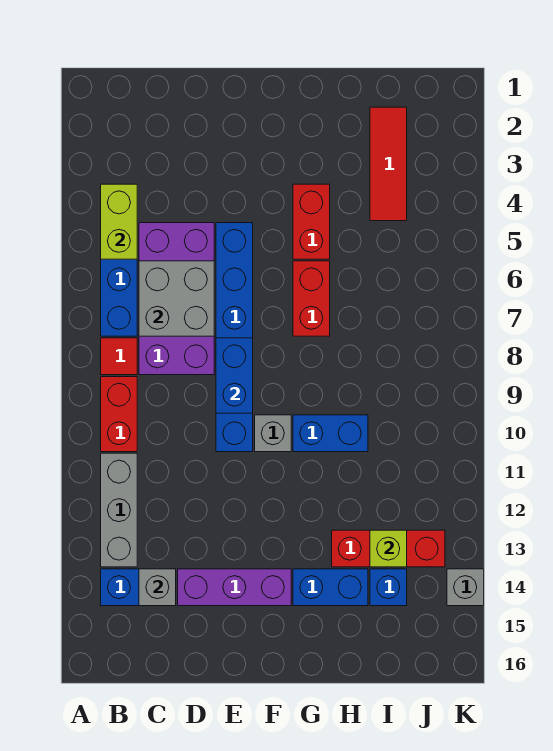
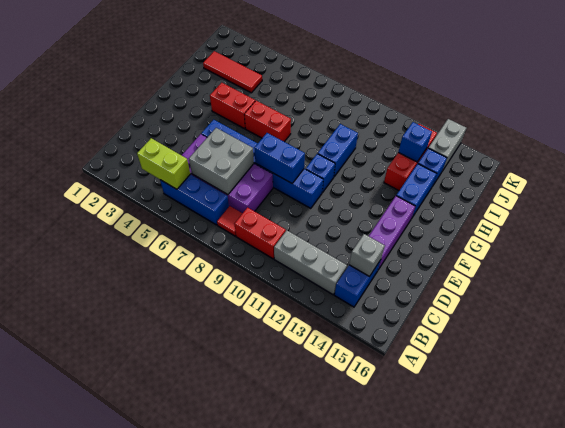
grey brick F10 level 1 -> blue brick F10 level 1
lime brick I13 level 2 -> blue brick I13 level 2
grey brick K14 level 1 -> grey brick J14:K14 level 1

